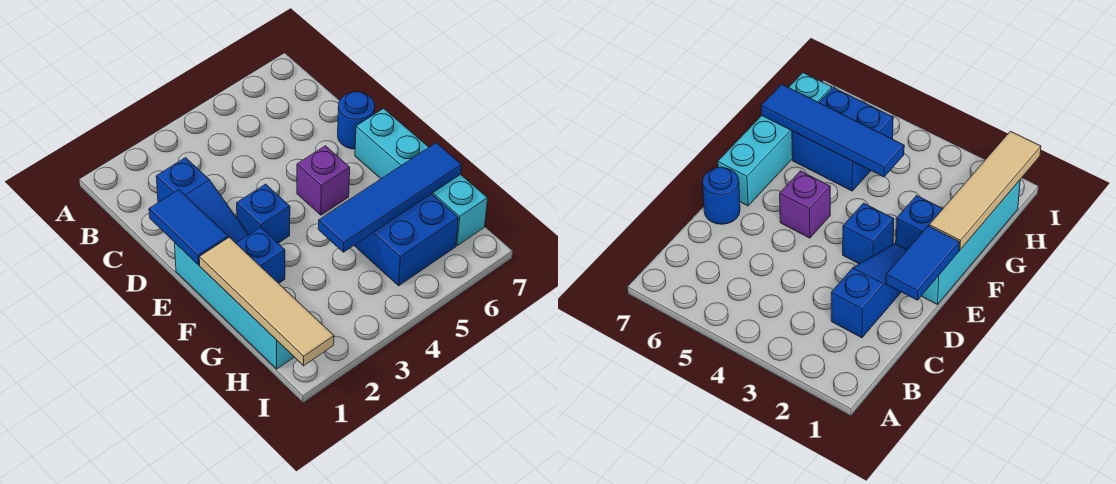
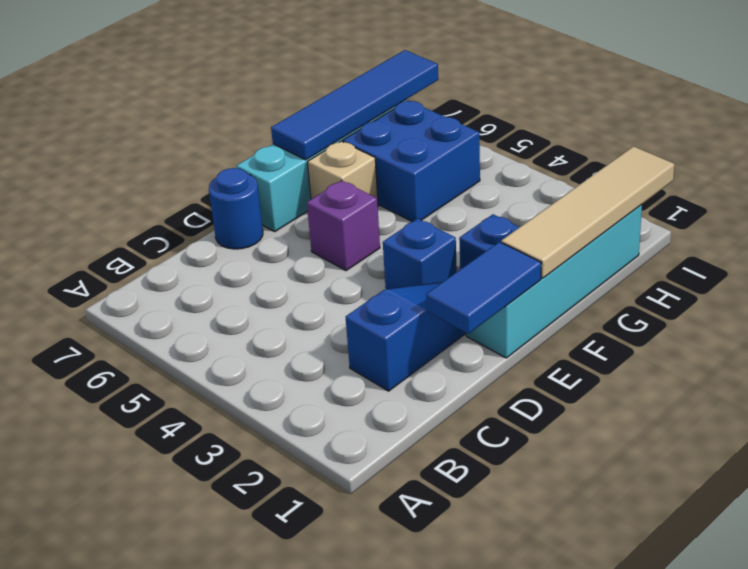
none -> tan brick F6 level 1
blue tile G4:G7 level 2 -> blue tile F7:I7 level 2

